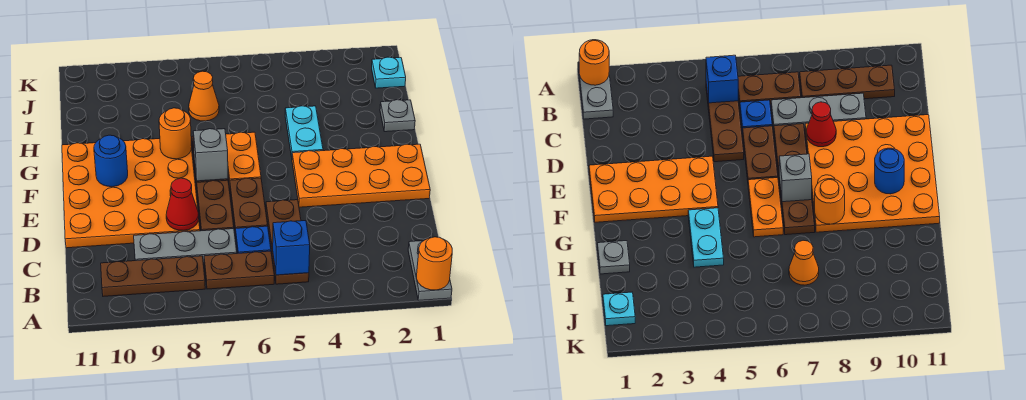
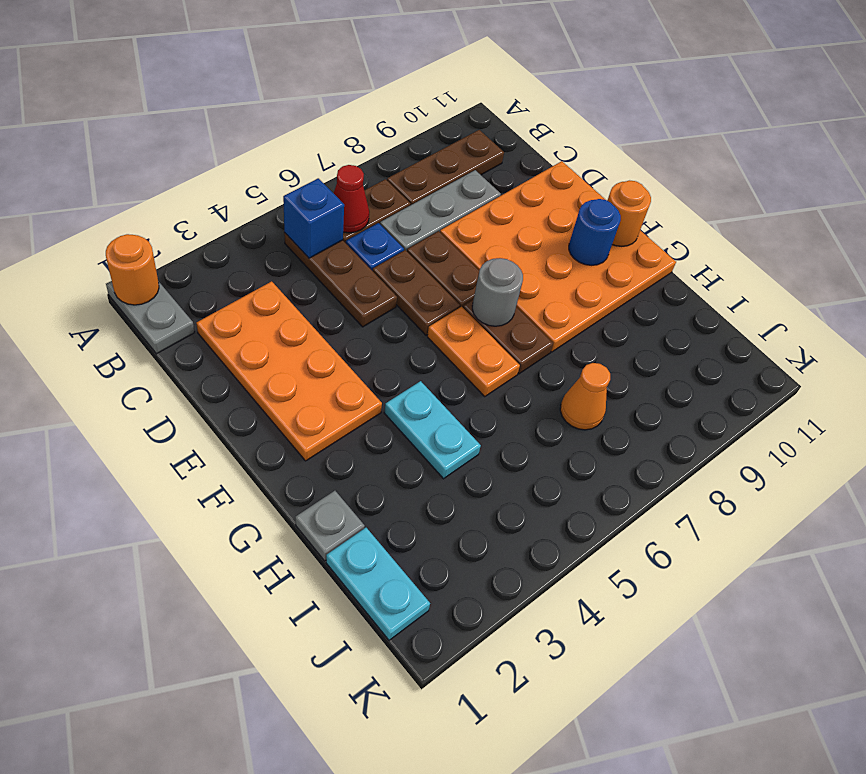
red cone D8 level 2 -> red cone B6 level 2
orange plate E1:F4 level 1 -> orange plate C2:F3 level 1
grey brick F7 level 2 -> grey round brick F7 level 2
orange round brick G8 level 2 -> orange round brick F11 level 2
cyan plate J1 level 1 -> cyan plate I1:J1 level 1

